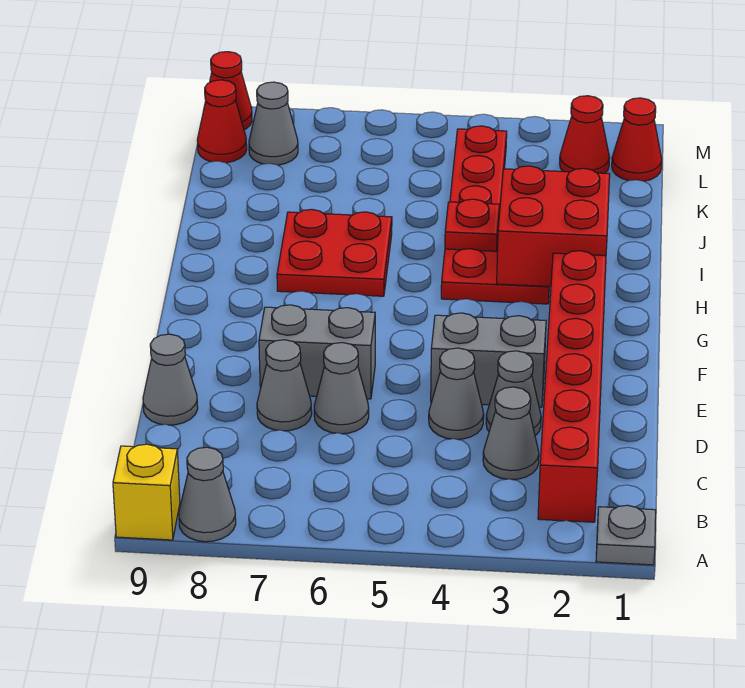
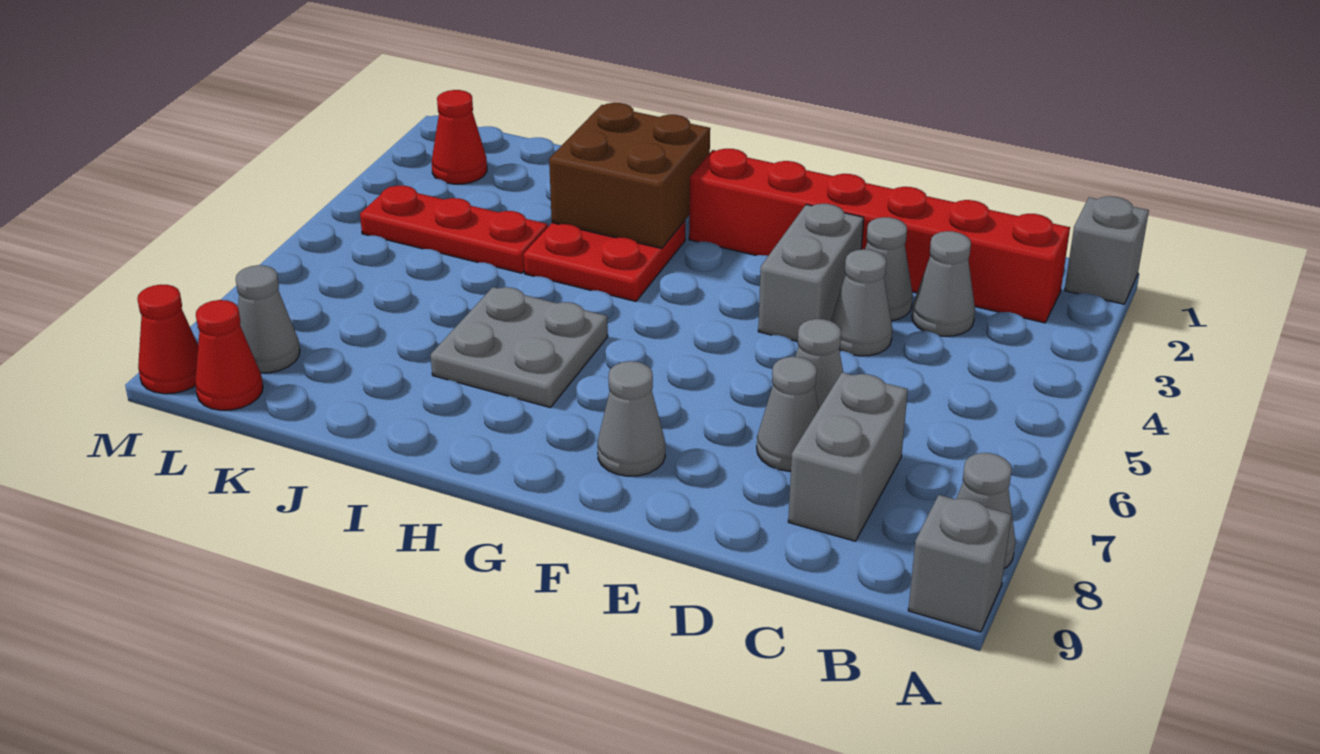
grey plate A1 level 1 -> grey brick A1 level 1
yellow brick A9 level 1 -> grey brick A9 level 1
grey cone D9 level 1 -> grey cone F8 level 1
grey brick E6:E7 level 1 -> grey brick C7:C8 level 1
red brick H2:I3 level 2 -> brown brick H2:I3 level 2
red plate H6:I7 level 1 -> grey plate H6:I7 level 1
red plate I4 level 2 -> none
red cone L1 level 1 -> none

